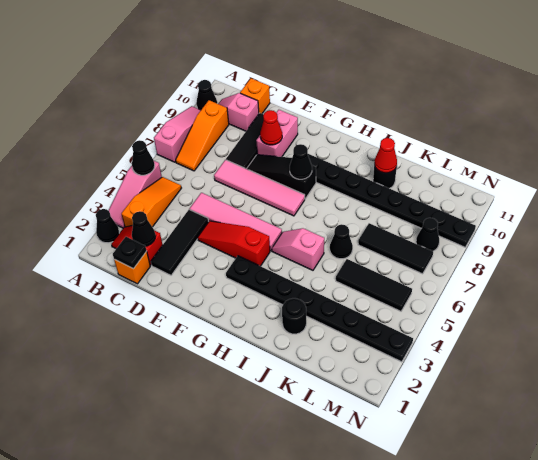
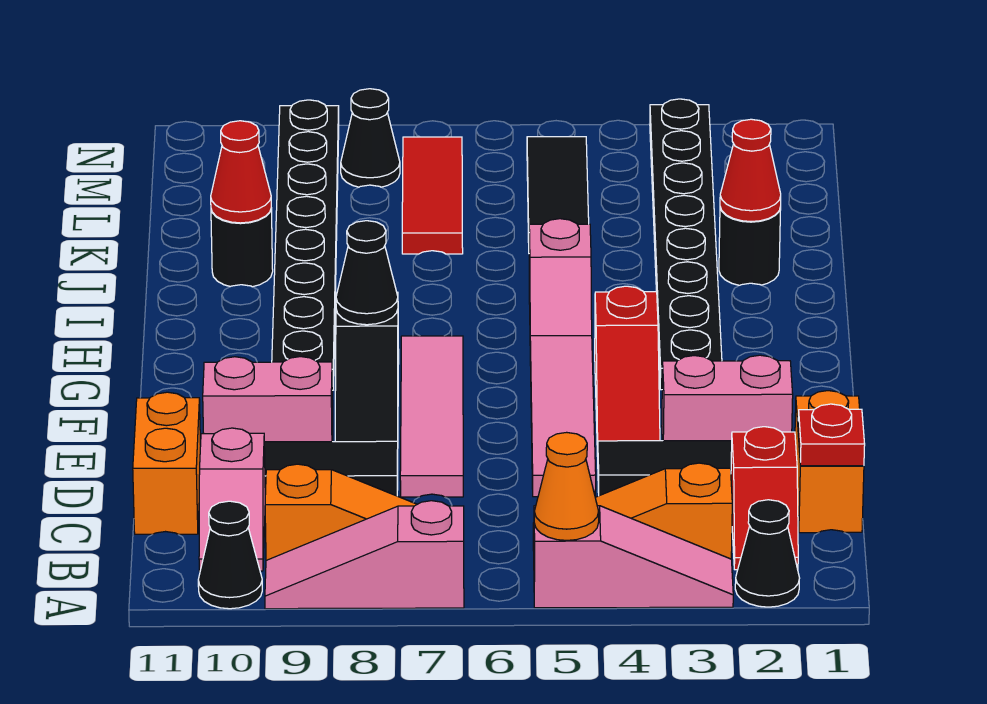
black cone A5 level 2 -> orange cone A5 level 2
orange brick C1 level 1 -> orange brick C1:D1 level 1
black plate C1 level 2 -> red plate C1 level 2
black cone C2 level 2 -> none
orange brick C11 level 1 -> orange brick C11:D11 level 1
none -> pink brick E2:E3 level 1
red cone E9 level 2 -> red cone J2 level 2
black cone J6 level 1 -> none
black tile K7:M7 level 1 -> red tile K7:M7 level 1

